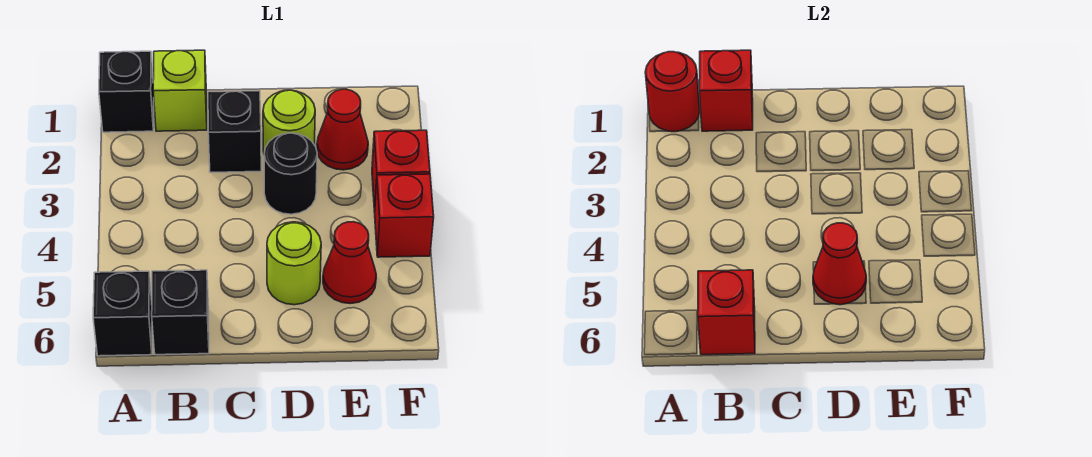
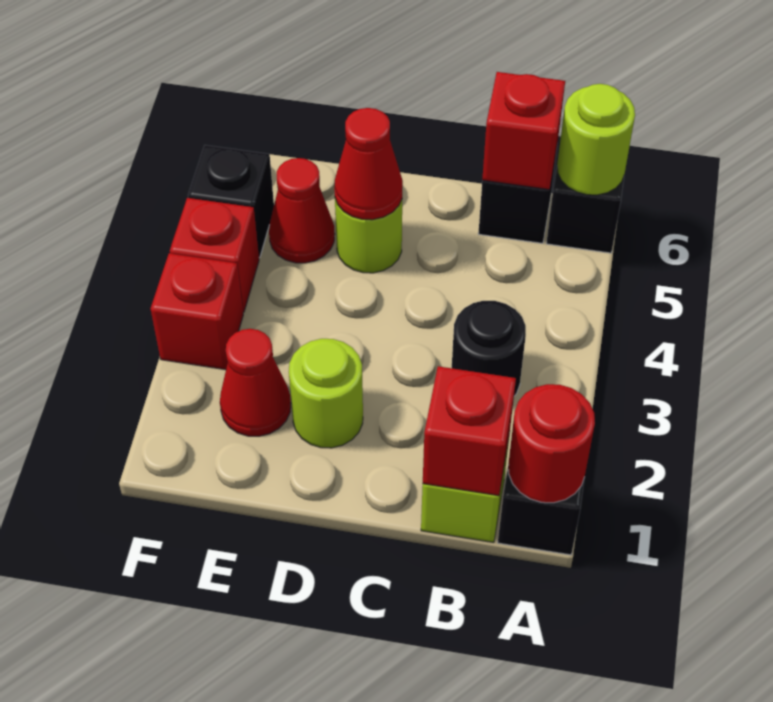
none -> lime round brick A6 level 2
black brick C2 level 1 -> black brick F5 level 1
black round brick D3 level 1 -> black round brick B3 level 1

